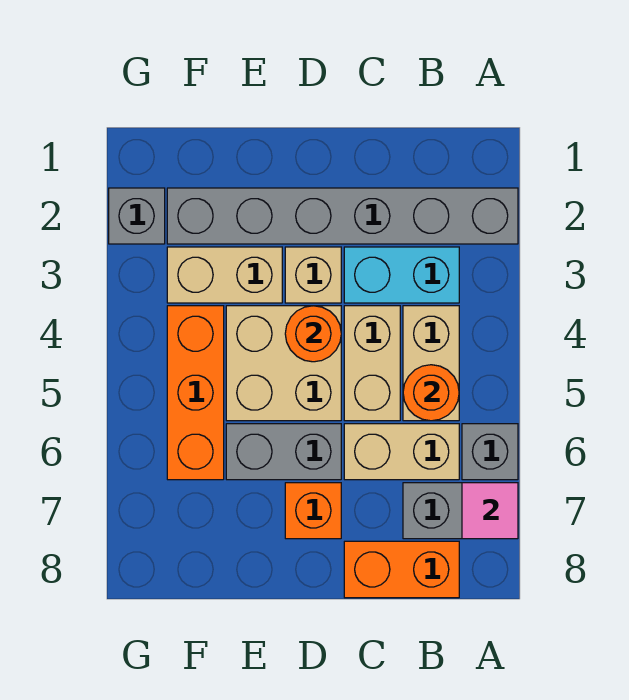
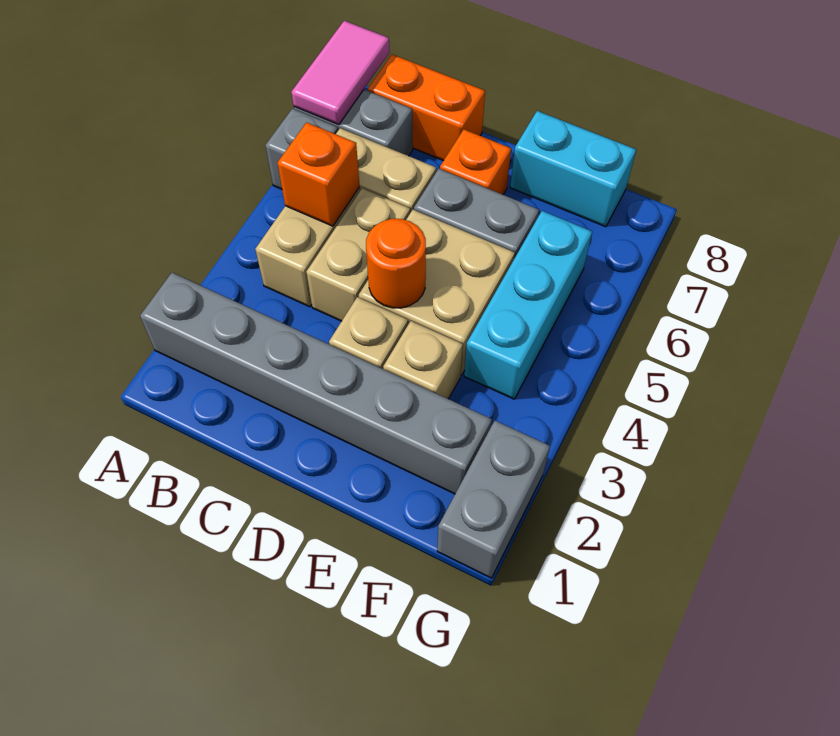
pink tile A7 level 2 -> pink tile A7:A8 level 2
cyan brick B3:C3 level 1 -> cyan brick E8:F8 level 1
orange round brick B5 level 2 -> orange brick B5 level 2
tan brick E3:F3 level 1 -> tan brick E3 level 1
orange brick F4:F6 level 1 -> cyan brick F4:F6 level 1
grey brick G2 level 1 -> grey brick G1:G2 level 1

